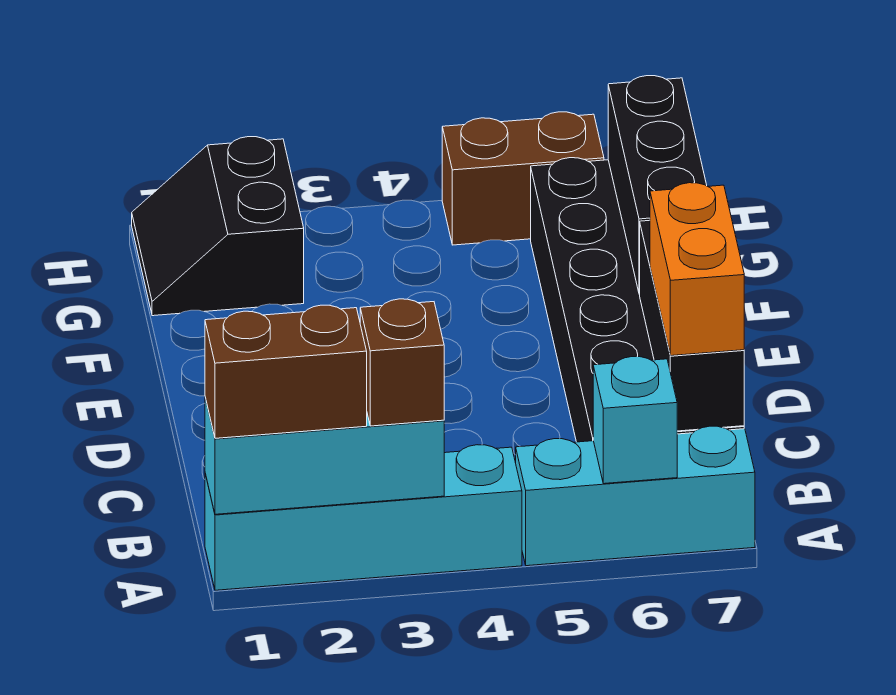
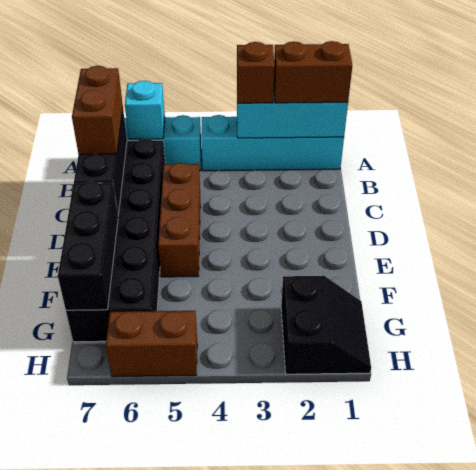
orange brick B7:C7 level 3 -> brown brick B7:C7 level 3
none -> brown brick C5:E5 level 1

